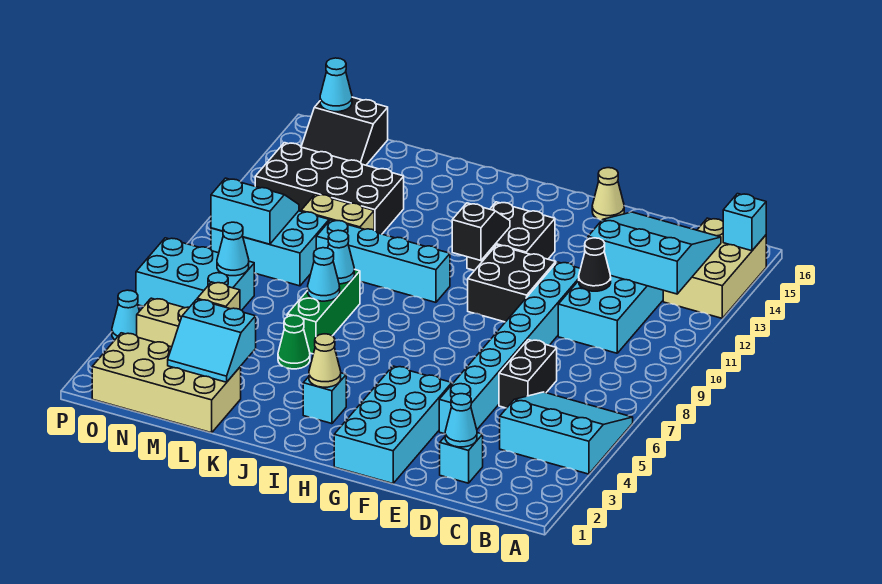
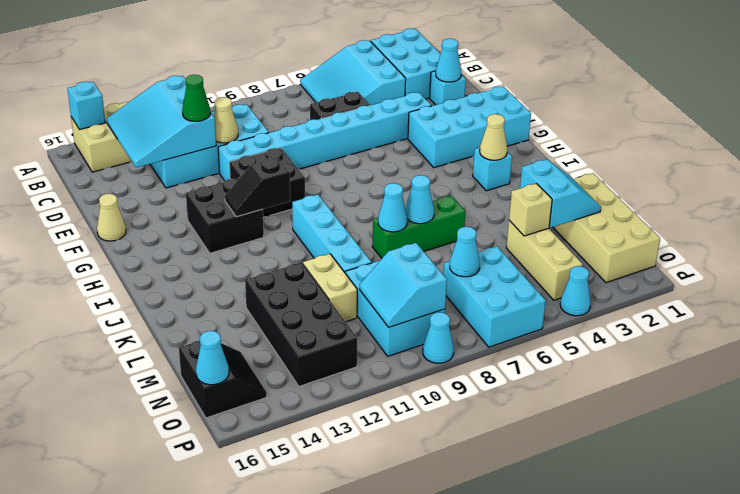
none -> cyan brick A2:C3 level 1
black cone D11 level 2 -> tan cone D11 level 2
green cone K5 level 1 -> green cone D12 level 3
none -> cyan cone P9 level 1

